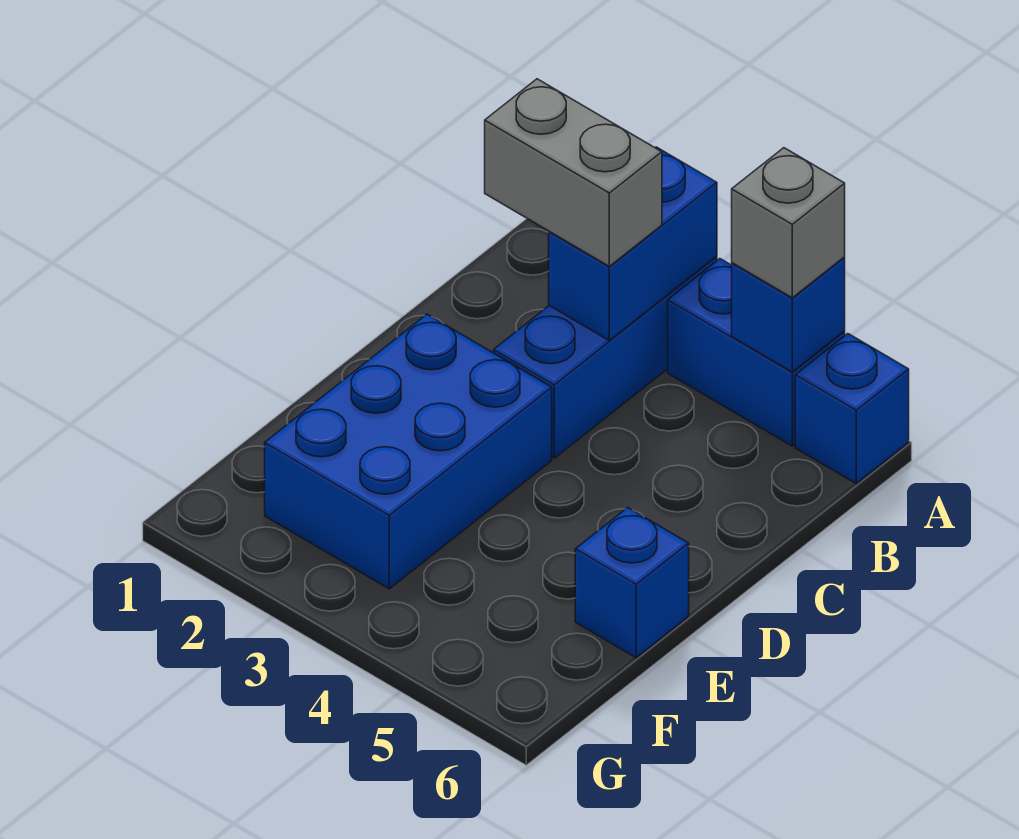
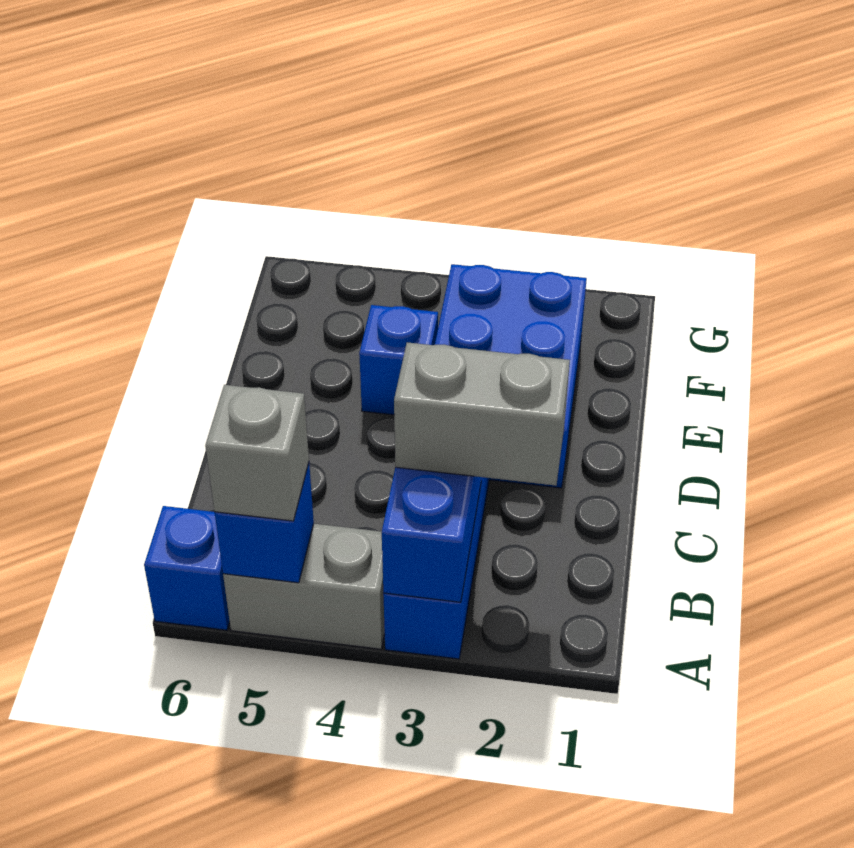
blue brick A4:A5 level 1 -> grey brick A4:A5 level 1
blue brick E6 level 1 -> blue brick E4 level 1

